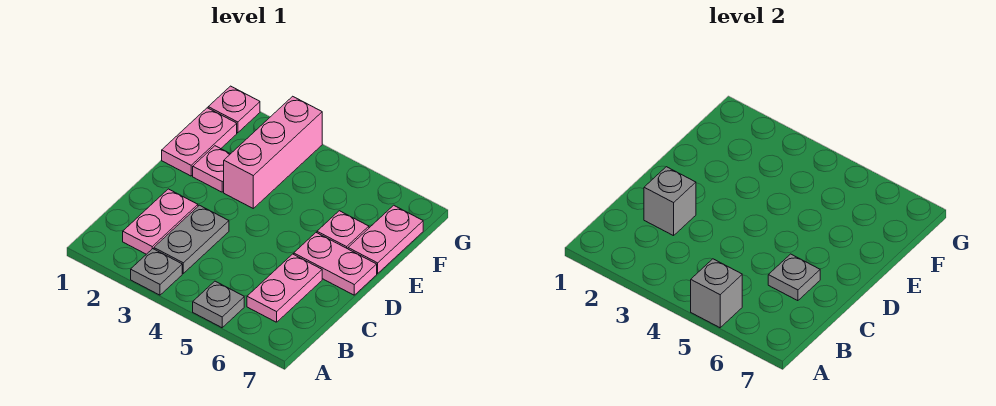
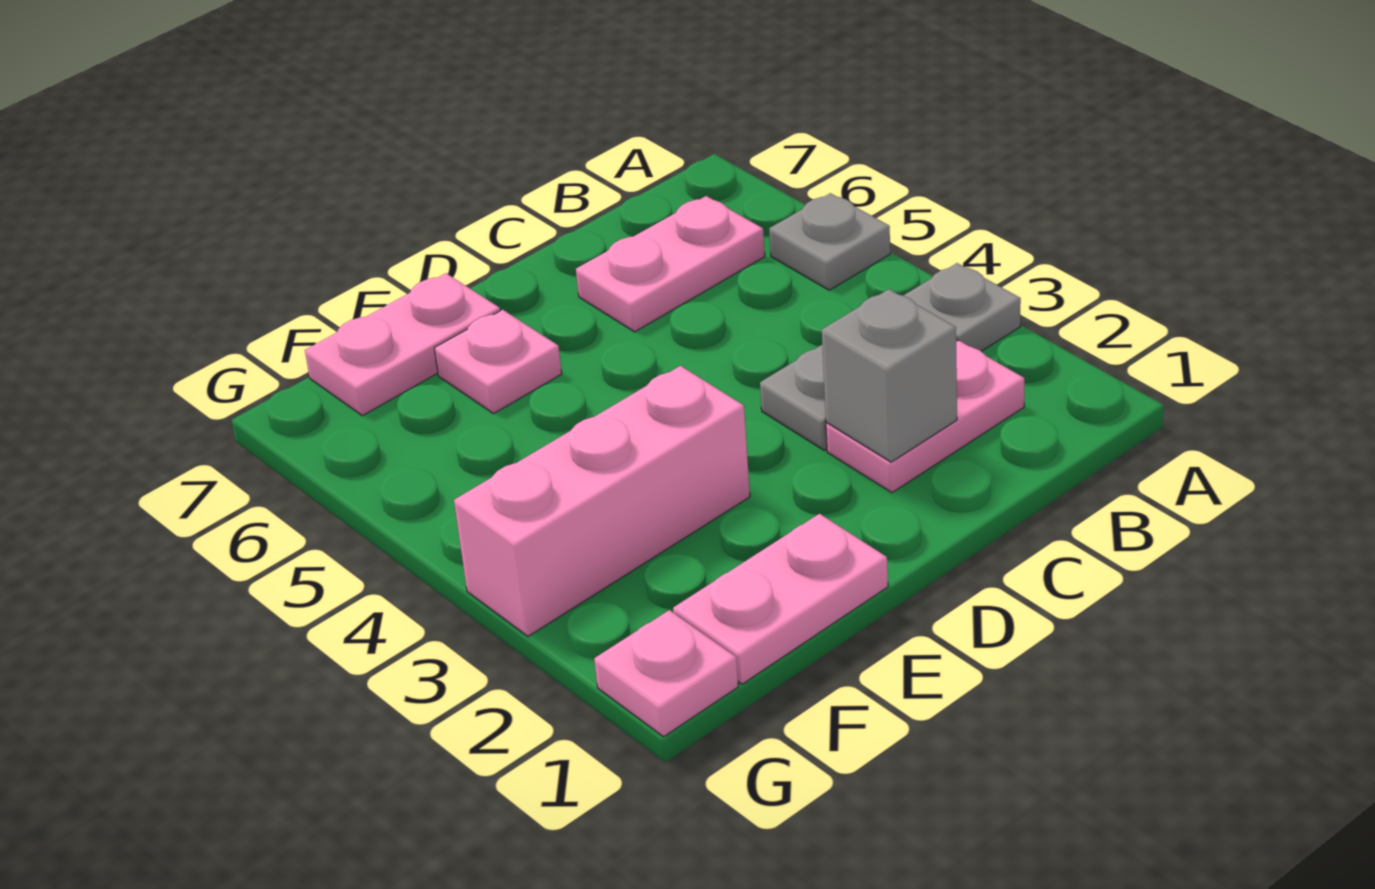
grey brick A5 level 2 -> none
grey plate C6 level 2 -> none
pink plate D6:D7 level 1 -> none
pink plate E2 level 1 -> none

